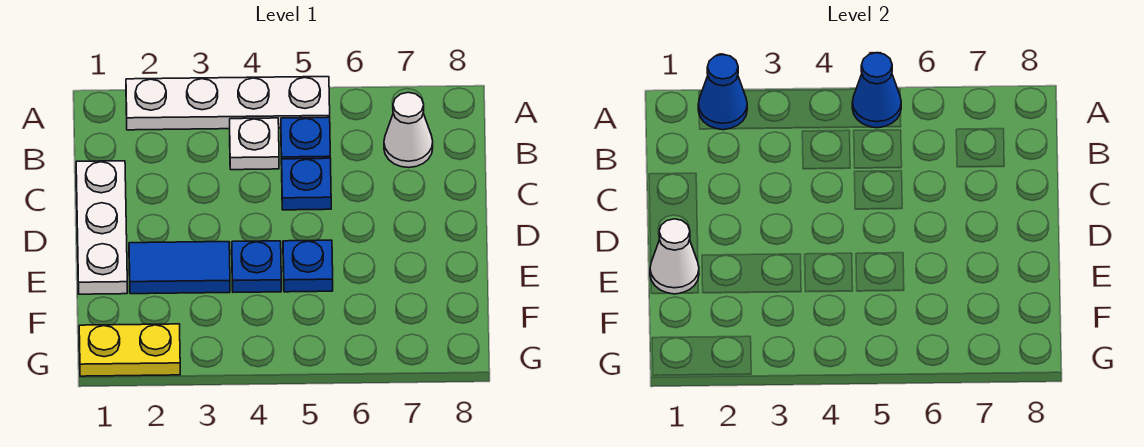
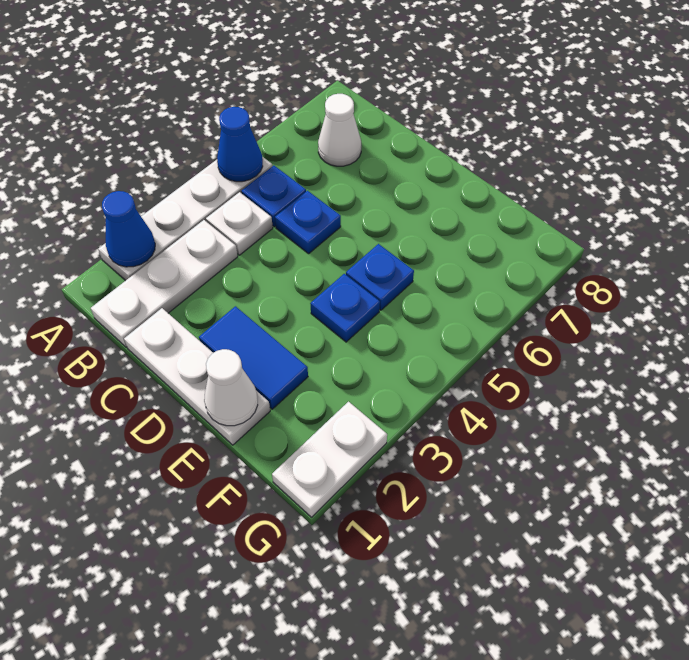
none -> white plate B1:B3 level 1
blue tile E2:E3 level 1 -> blue tile D2:E2 level 1
yellow plate G1:G2 level 1 -> white plate G1:G2 level 1

